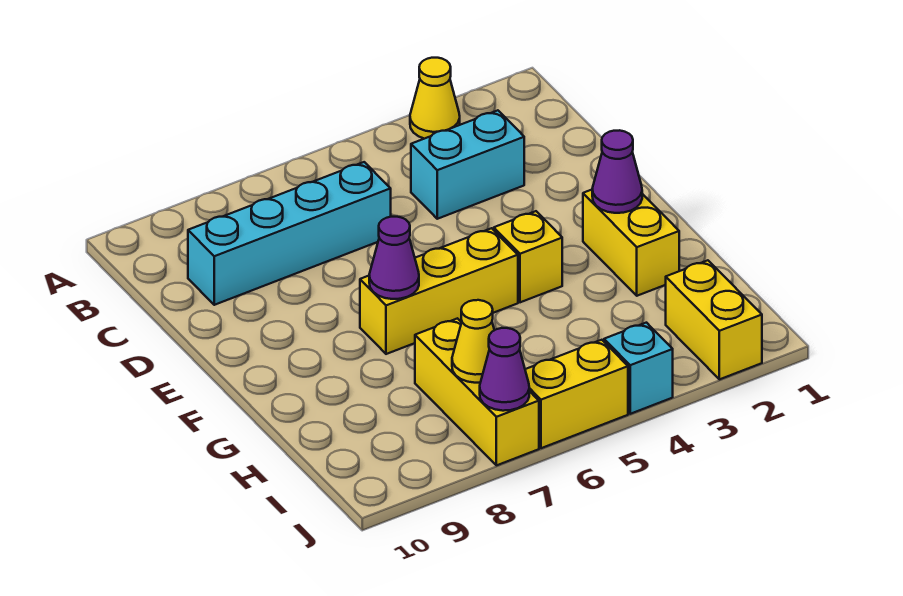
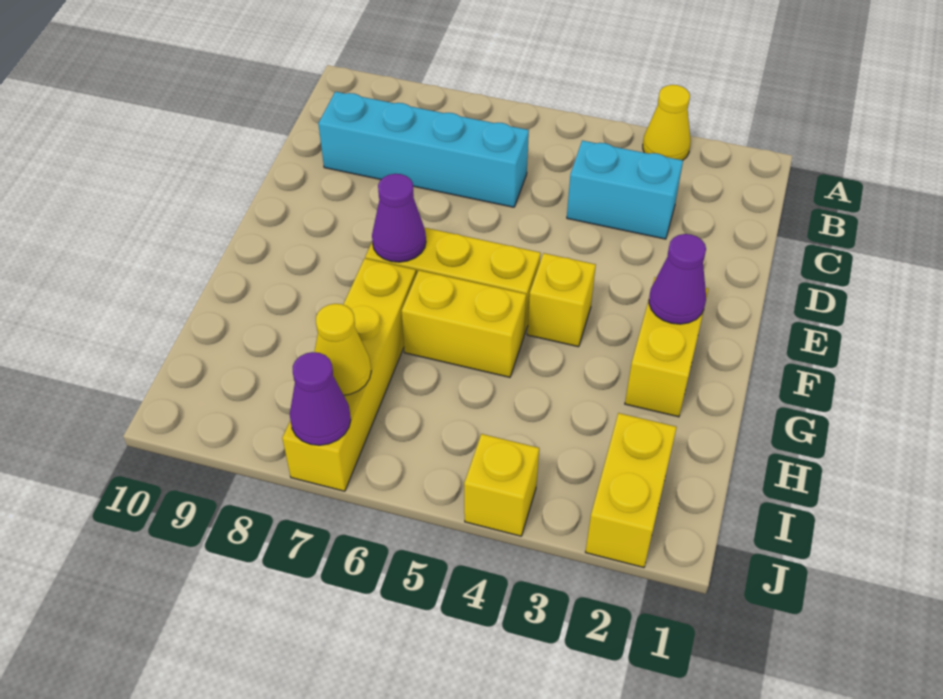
yellow brick H7:J7 level 1 -> yellow brick G7:J7 level 1
cyan brick J4 level 1 -> yellow brick J4 level 1
yellow brick J5:J6 level 1 -> yellow brick G5:G6 level 1

